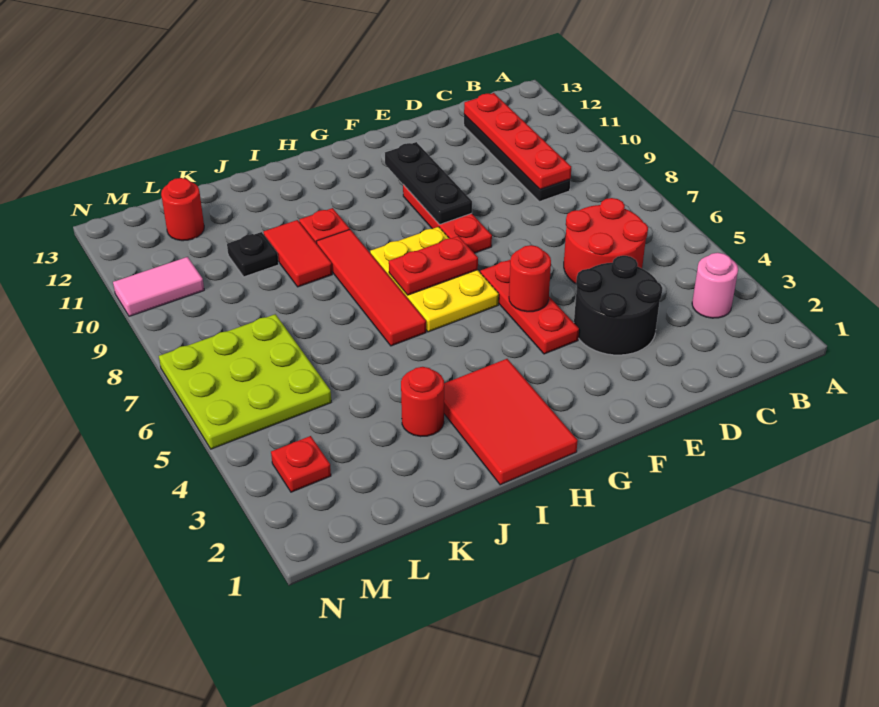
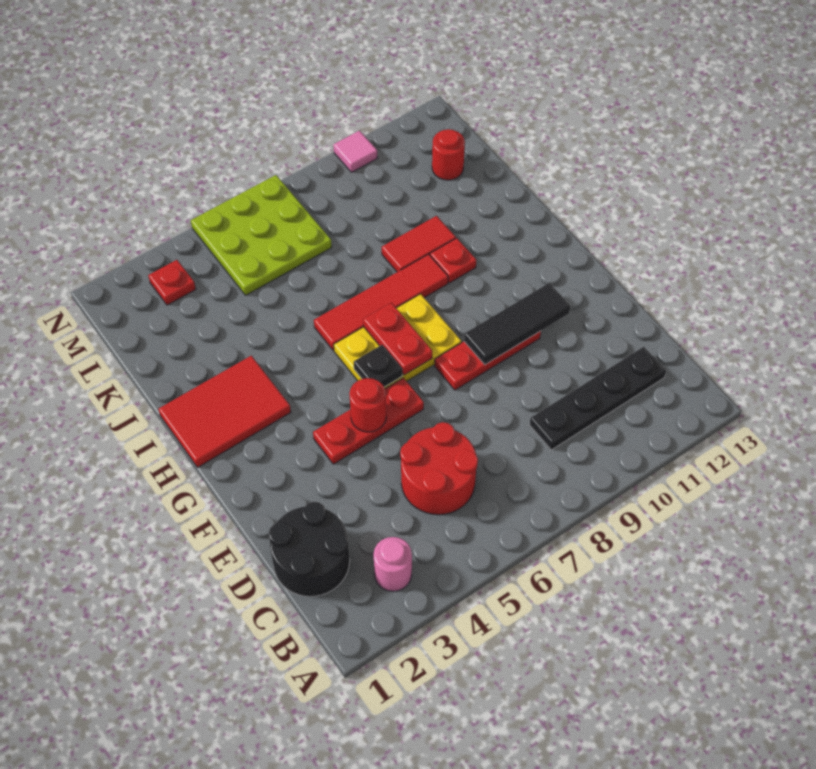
red plate C9:C12 level 2 -> none
black round brick D3:E4 level 1 -> black round brick C1:D2 level 1
black plate F9:F11 level 2 -> black tile F9:F11 level 2
red round brick J3 level 1 -> none
black plate K10 level 1 -> black plate G6 level 2
pink tile M10:N10 level 1 -> pink tile N10 level 1

